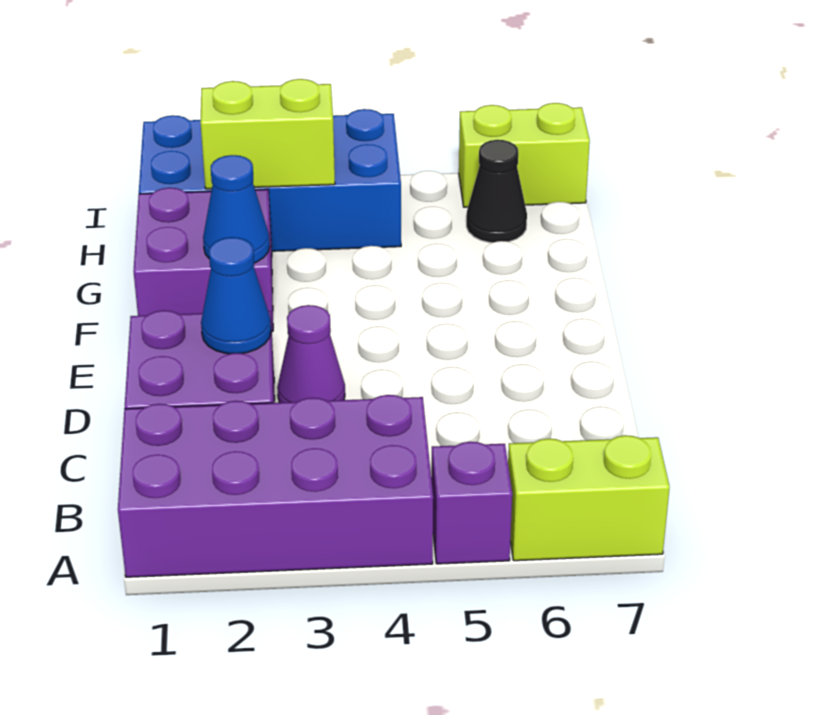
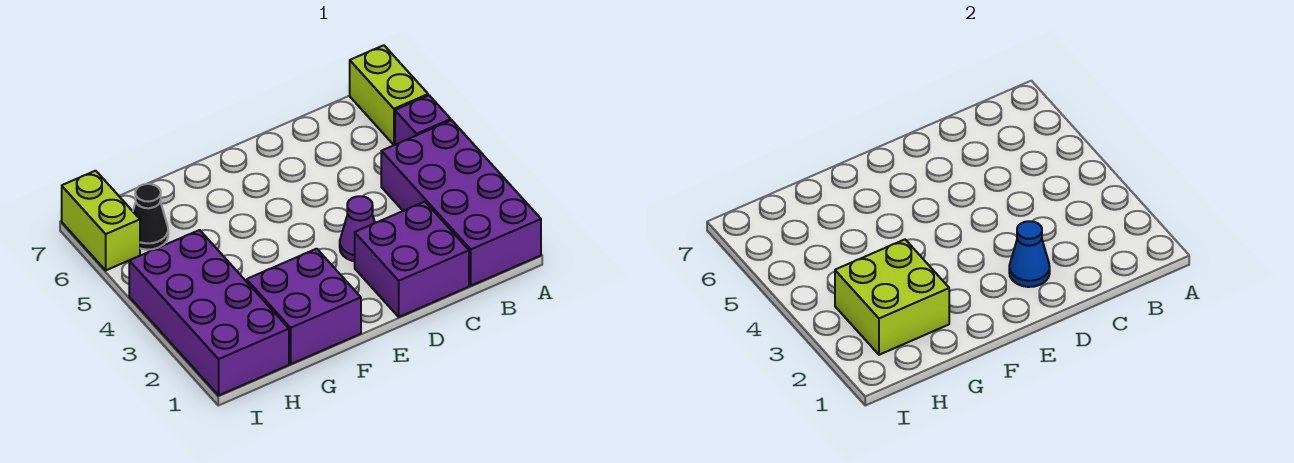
blue cone F2 level 2 -> none
blue brick H1:I4 level 1 -> purple brick H1:I4 level 1
lime brick H2:H3 level 2 -> lime brick G2:H3 level 2

